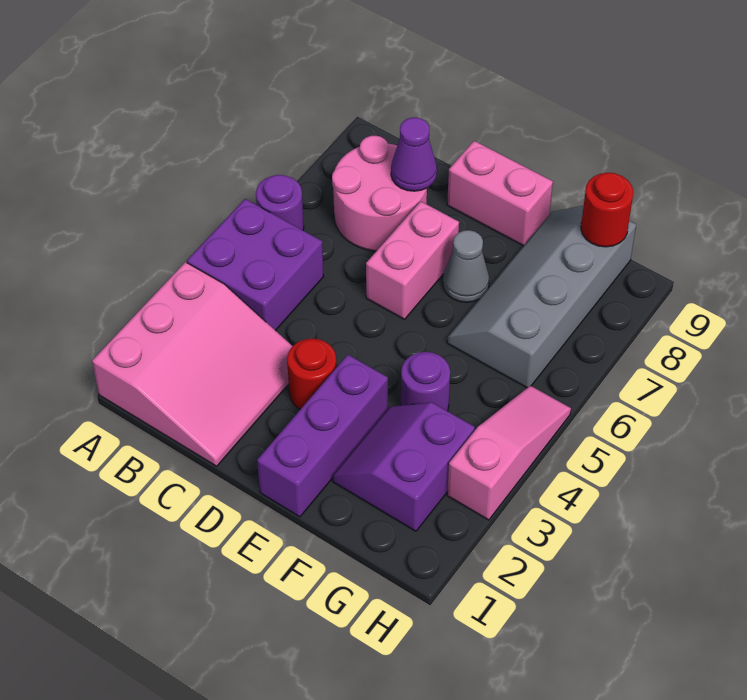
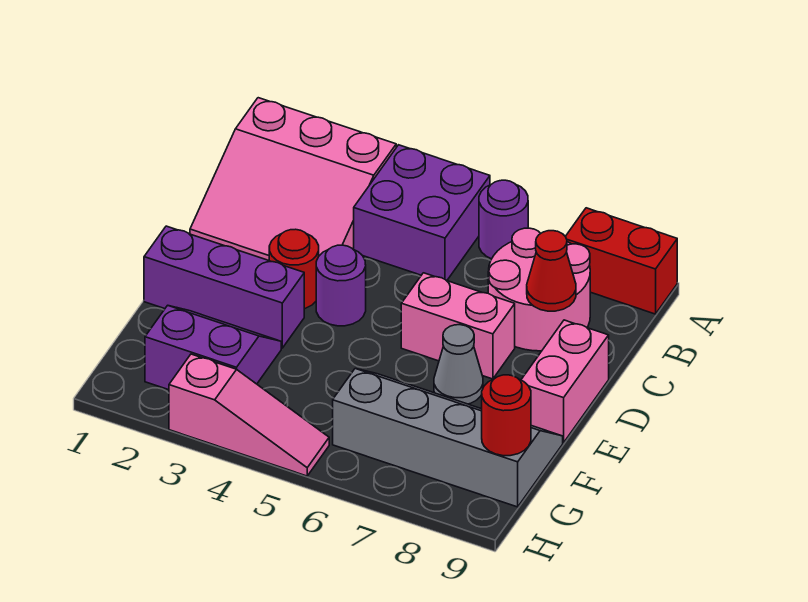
none -> red brick A8:A9 level 1
purple cone C8 level 2 -> red cone C8 level 2
purple round brick F4 level 1 -> purple round brick D4 level 1

